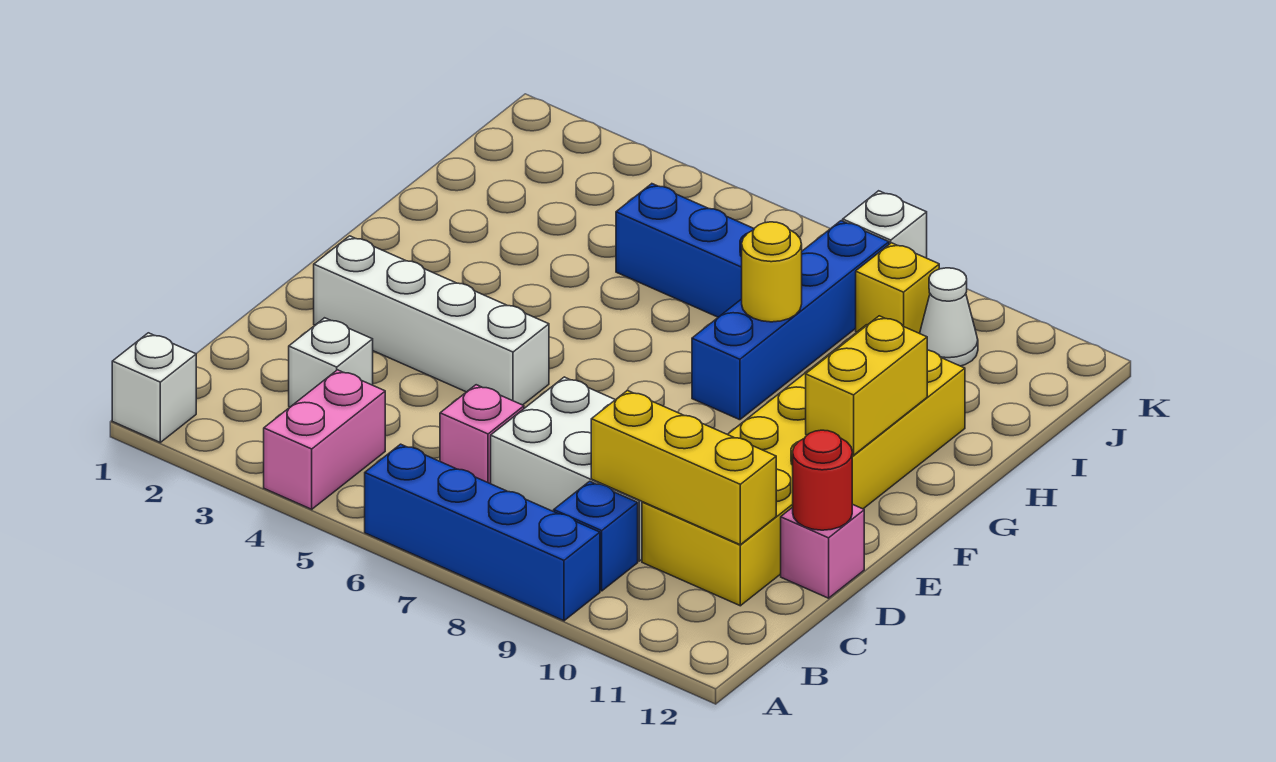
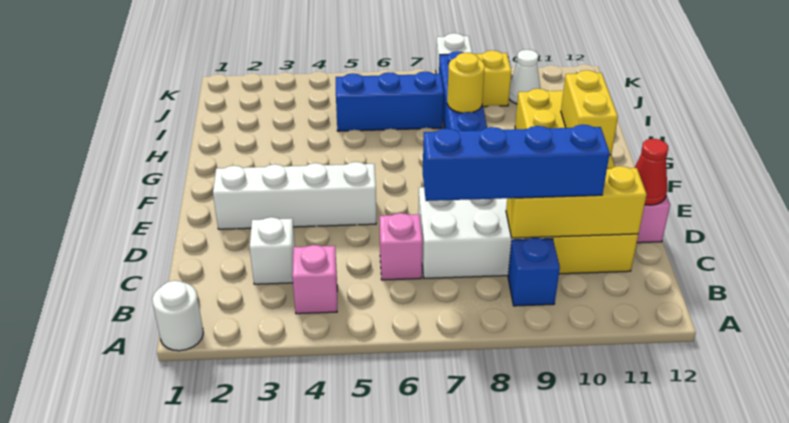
white brick A1 level 1 -> white round brick A1 level 1
pink brick A4:B4 level 1 -> pink brick B4 level 1
blue brick A6:A9 level 1 -> blue brick C7:C10 level 3
red round brick D12 level 2 -> red cone D12 level 2

